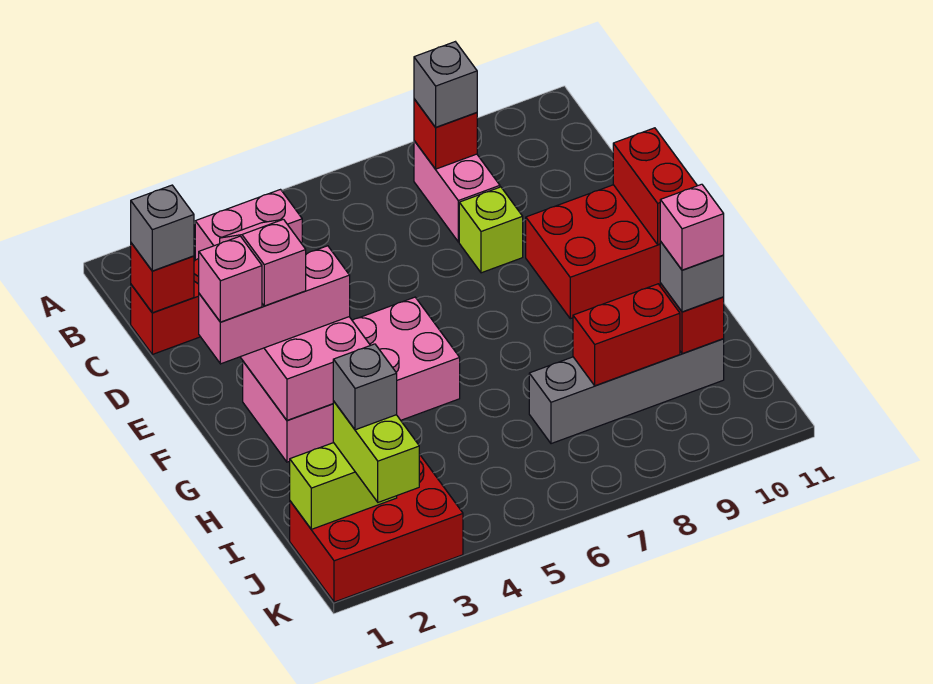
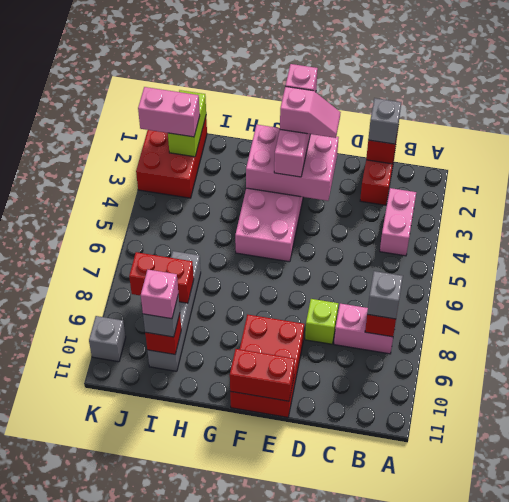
red brick I8:I9 level 2 -> red brick I8:J8 level 2
lime brick J2:K2 level 3 -> pink brick J2:K2 level 3
grey brick J2 level 4 -> grey brick K10 level 1

